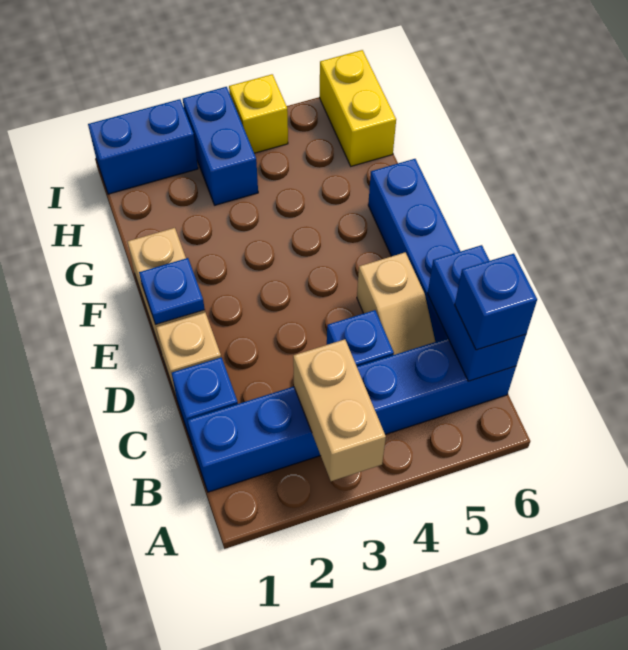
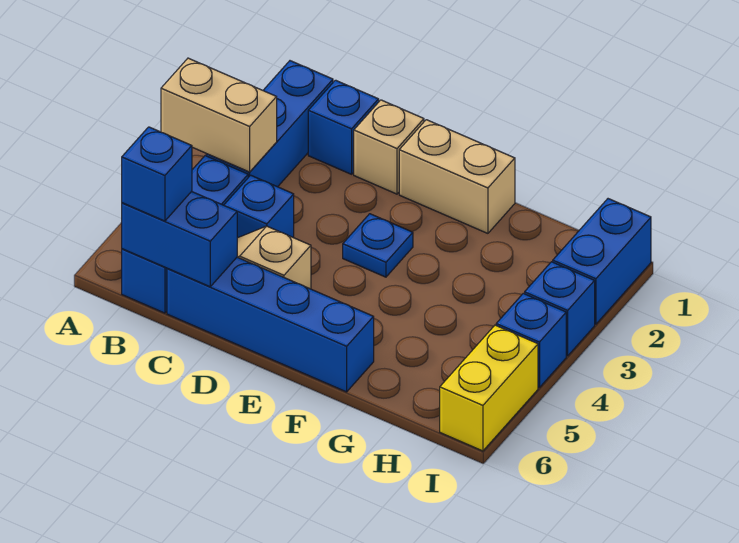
blue plate E1 level 2 -> blue plate E3 level 1
blue brick H3:I3 level 1 -> blue brick I3 level 1
yellow brick H6:I6 level 1 -> yellow brick I5:I6 level 1
yellow brick I4 level 1 -> blue brick I4 level 1

